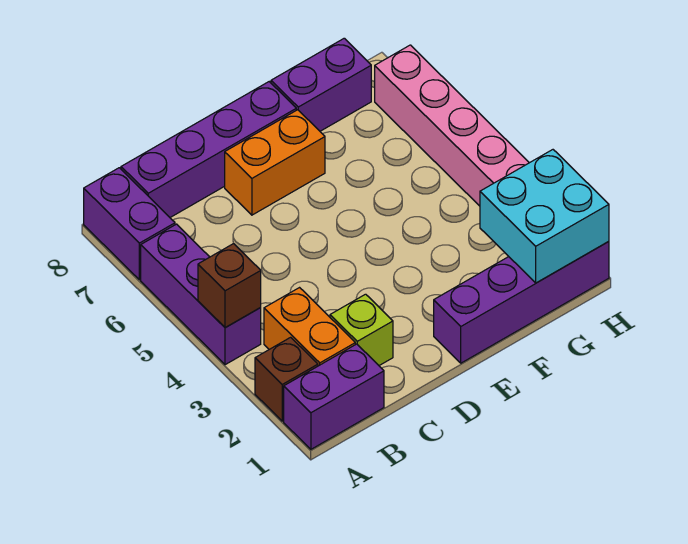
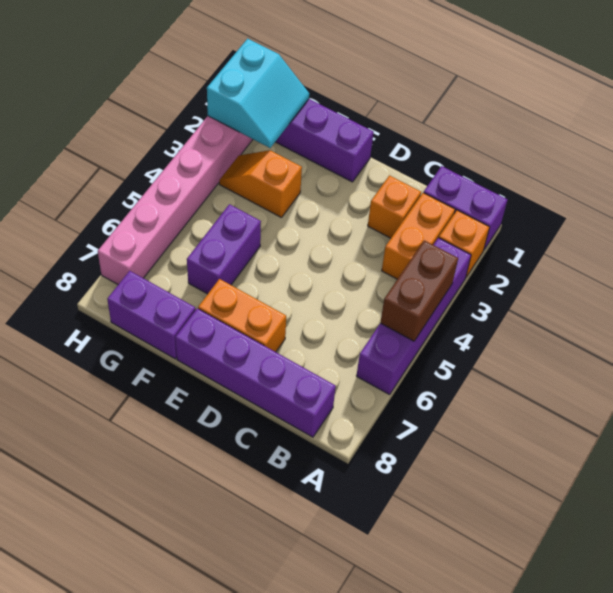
brown brick A2 level 1 -> orange brick A2 level 1
purple brick A4:A6 level 1 -> purple brick A3:A6 level 1
brown brick A4 level 2 -> brown brick A4:A5 level 2
purple brick A7:A8 level 1 -> purple brick F5:F6 level 1
lime brick C2 level 1 -> orange brick C2 level 1
none -> orange slope F3:G3 level 1 top F
cyan brick G1:H2 level 2 -> cyan slope G1:H2 level 2 top H

